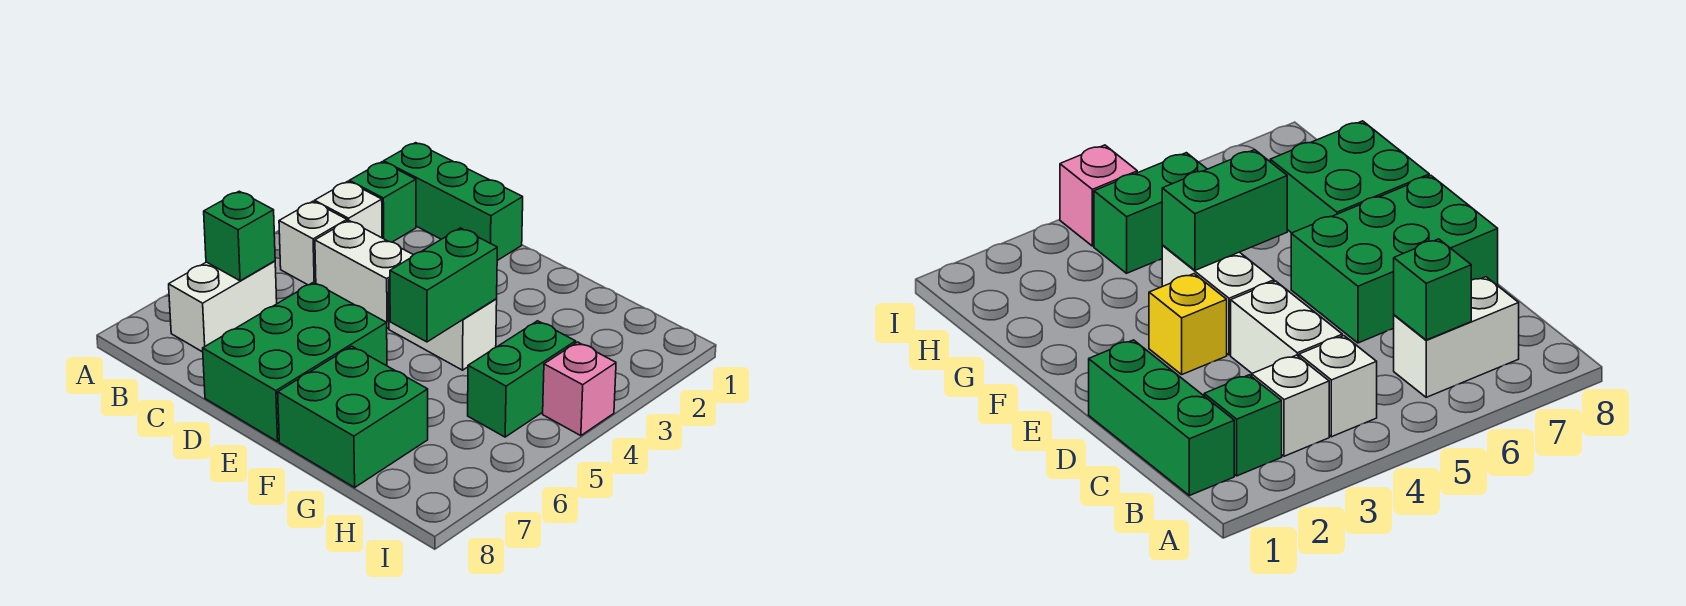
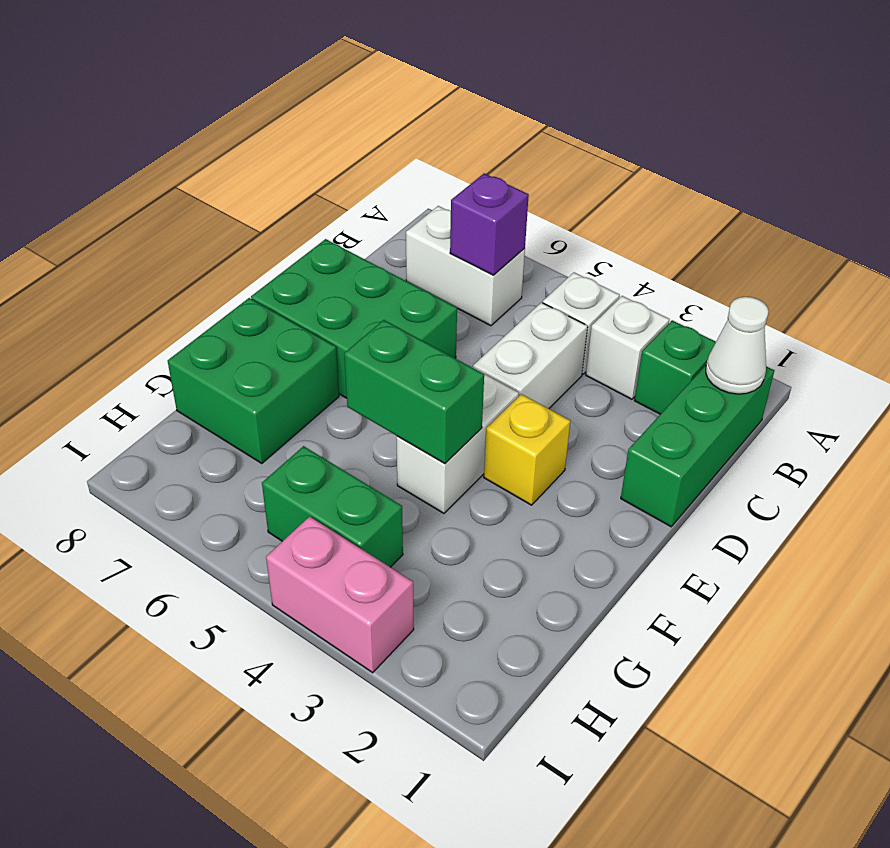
none -> white cone B1 level 2
green brick B6 level 2 -> purple brick B6 level 2
pink brick I4 level 1 -> pink brick I3:I4 level 1

